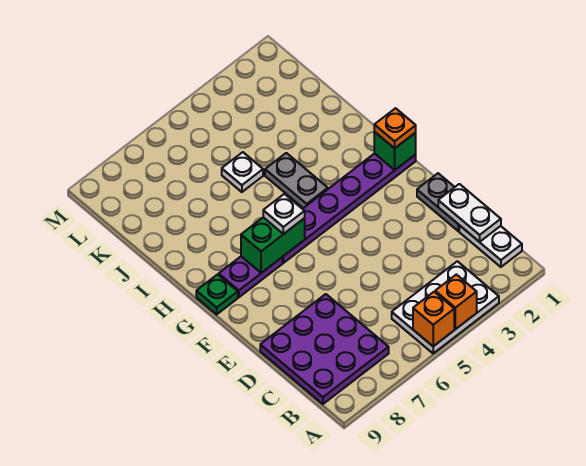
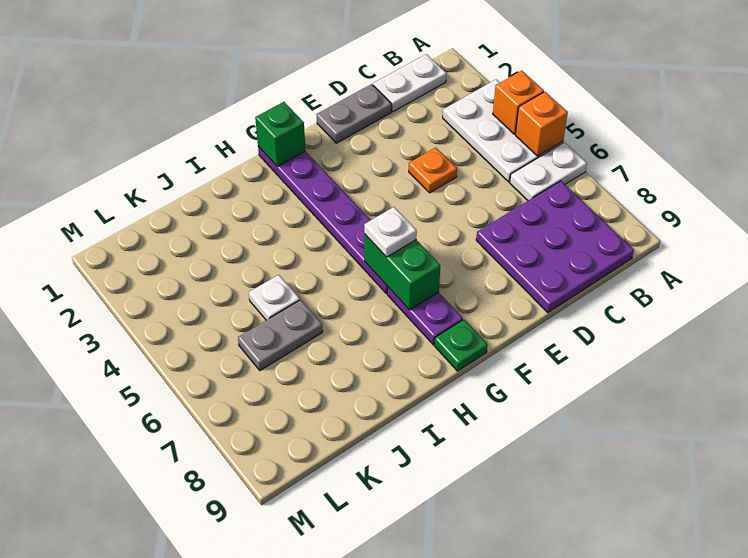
white plate C1:D1 level 2 -> white plate A6:B6 level 1
orange plate G1 level 3 -> orange plate D4 level 1
grey plate H4:I4 level 1 -> grey plate J6:K6 level 1

